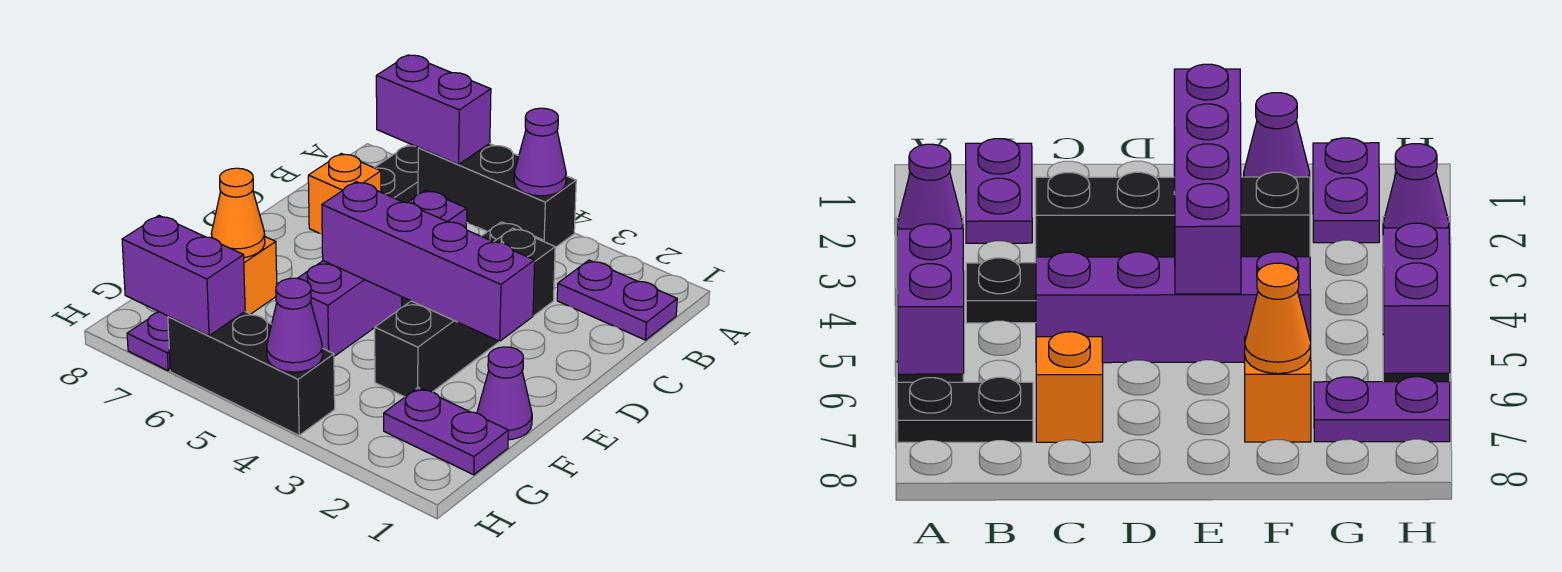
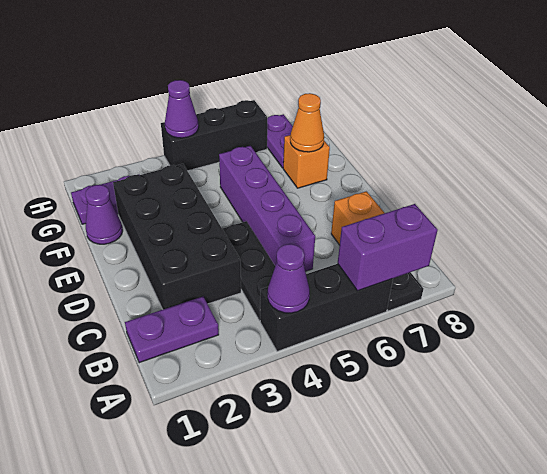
black brick C3:F3 level 1 -> black brick C2:F3 level 1
purple brick E2:E5 level 2 -> none
purple brick H6:H7 level 2 -> none

